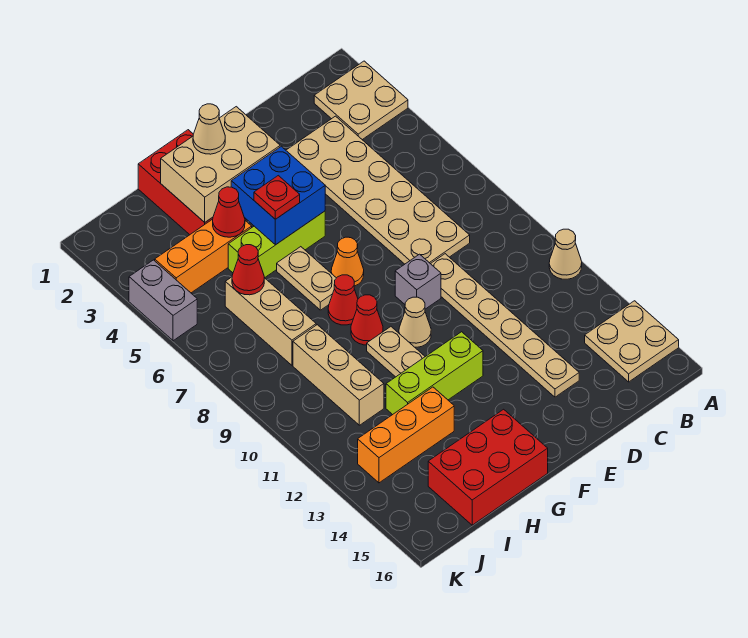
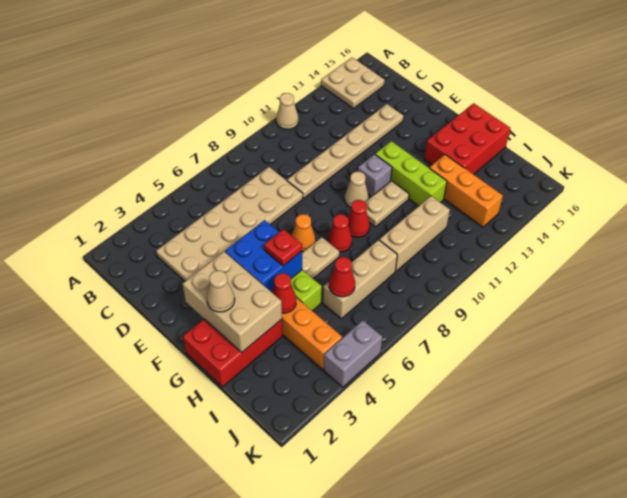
tan plate A2:B3 level 1 -> none
grey brick E9 level 1 -> grey brick F11 level 1
red brick G15:I16 level 1 -> red brick G14:H16 level 1

